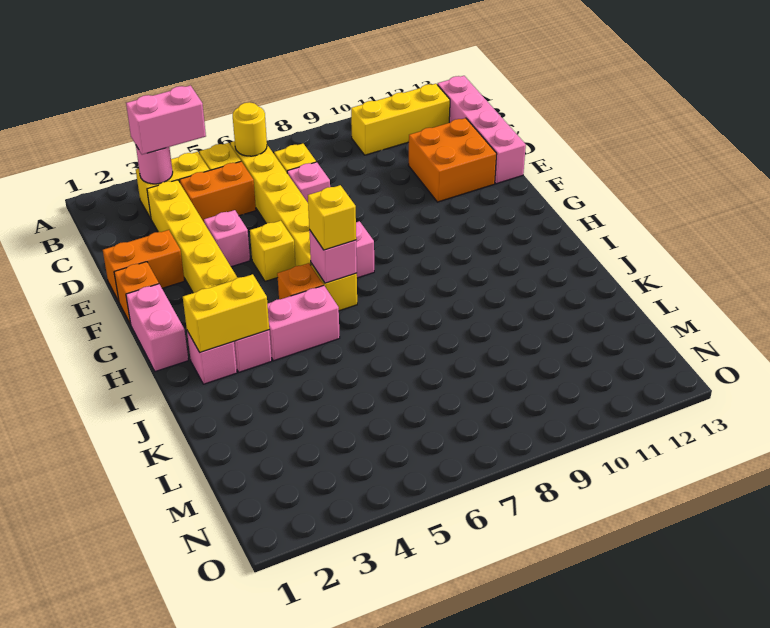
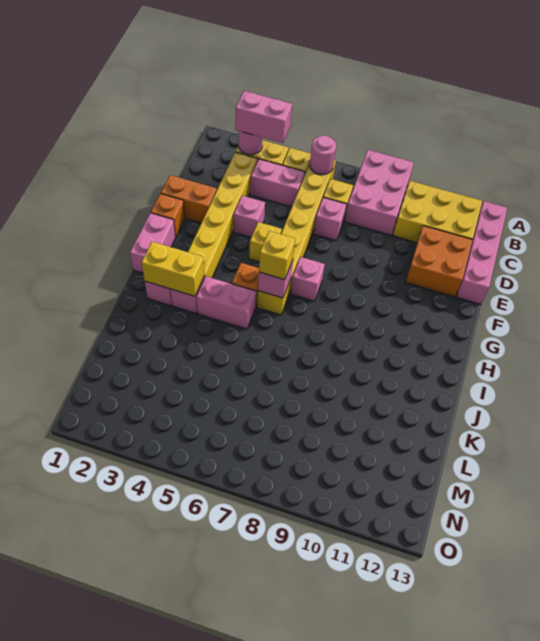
none -> pink brick A8:C9 level 1
yellow round brick B6 level 2 -> pink round brick B6 level 2
yellow brick B10:B12 level 1 -> yellow brick B10:C12 level 1
orange brick C4:C5 level 1 -> pink brick C4:C5 level 1

